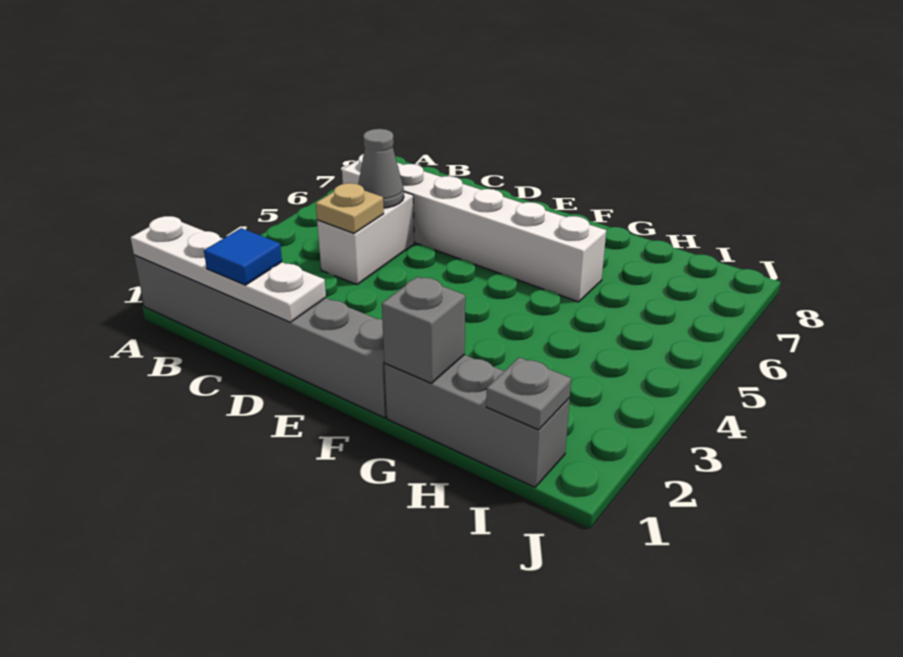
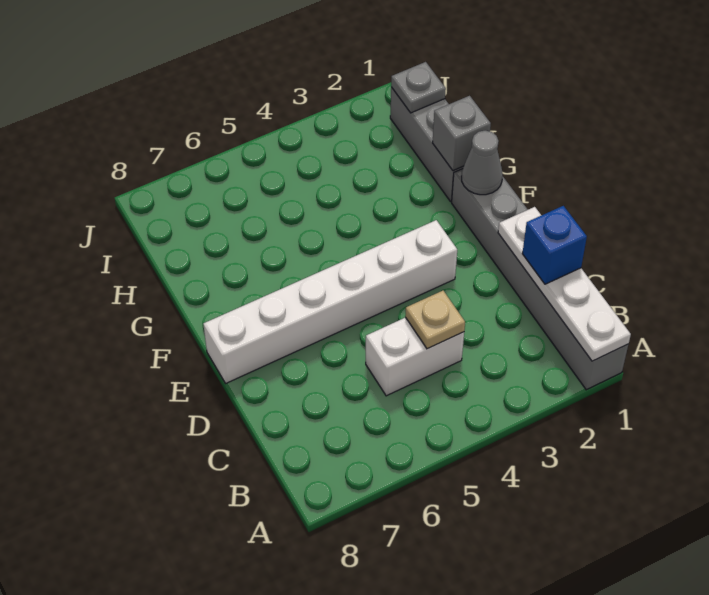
white brick B6:G6 level 1 -> white brick E3:E8 level 1
blue tile C1 level 3 -> blue brick C1 level 3
grey cone C5 level 2 -> grey cone F1 level 2

